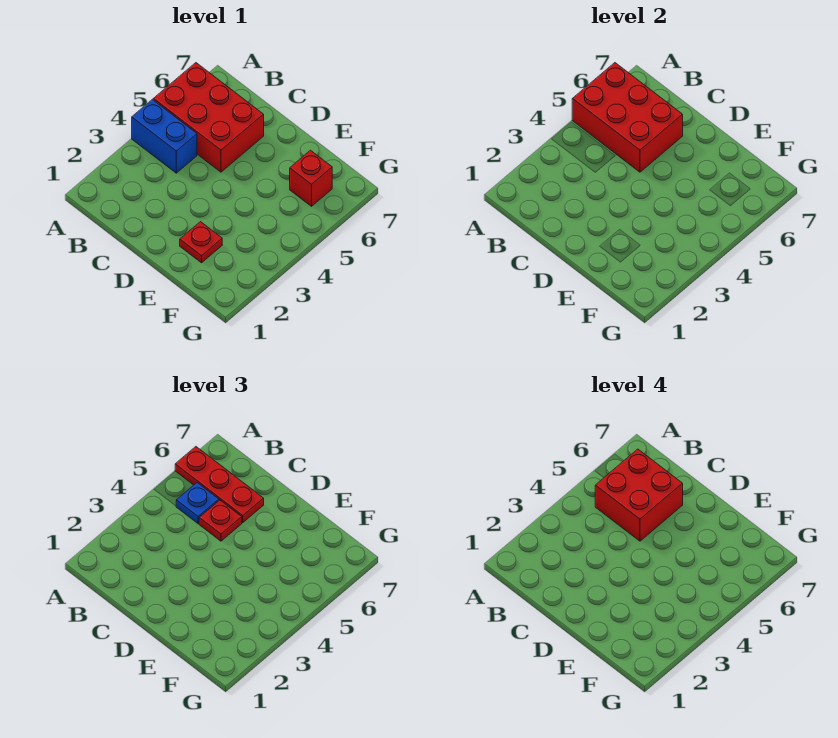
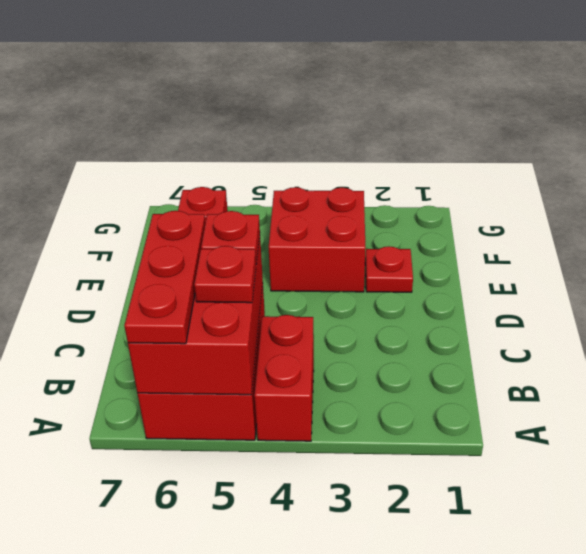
blue brick A4:B4 level 1 -> red brick A4:B4 level 1
blue plate B5 level 3 -> red plate B5 level 3
red brick B5:C6 level 4 -> red brick E3:F4 level 1

